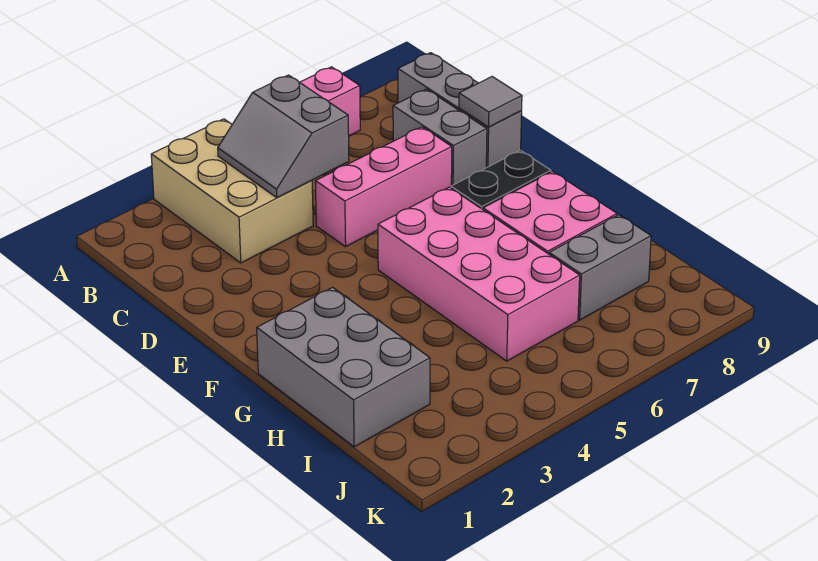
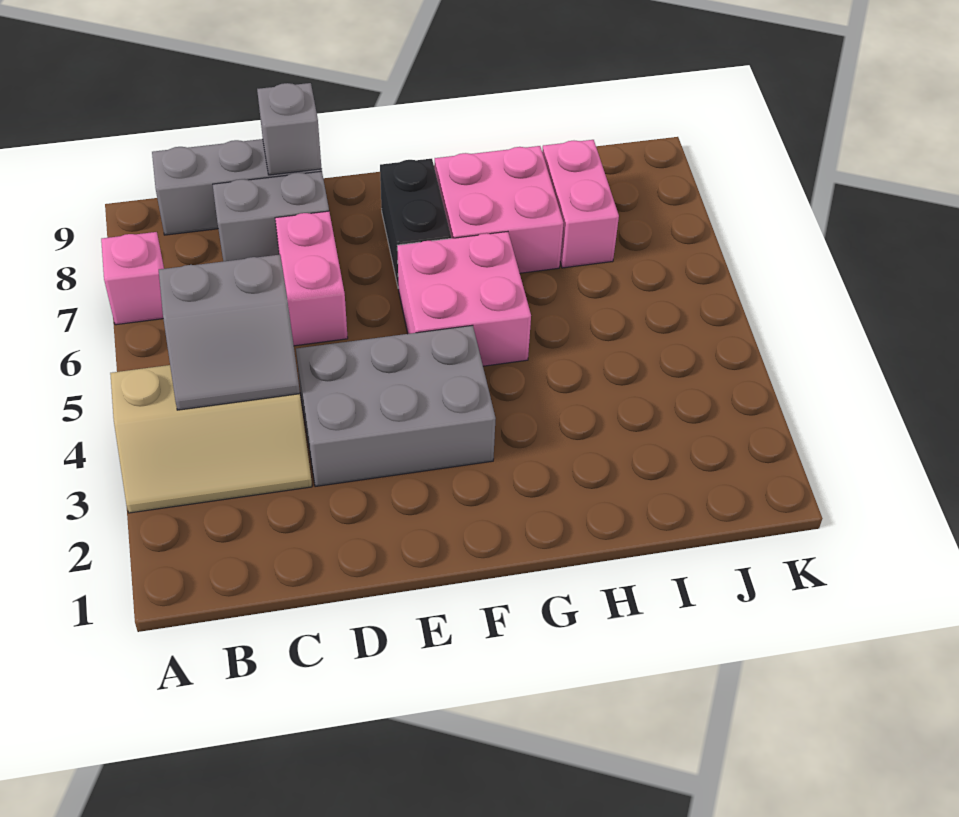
tan brick A3:C4 level 1 -> tan slope A3:C4 level 1 top 4
pink brick D5:D7 level 1 -> pink brick D6:D7 level 1
grey tile D9 level 2 -> grey brick D9 level 2
pink brick F5:I6 level 1 -> pink brick F5:G6 level 1
grey brick G1:I2 level 1 -> grey brick D3:F4 level 1
grey brick I7:I8 level 1 -> pink brick I7:I8 level 1

